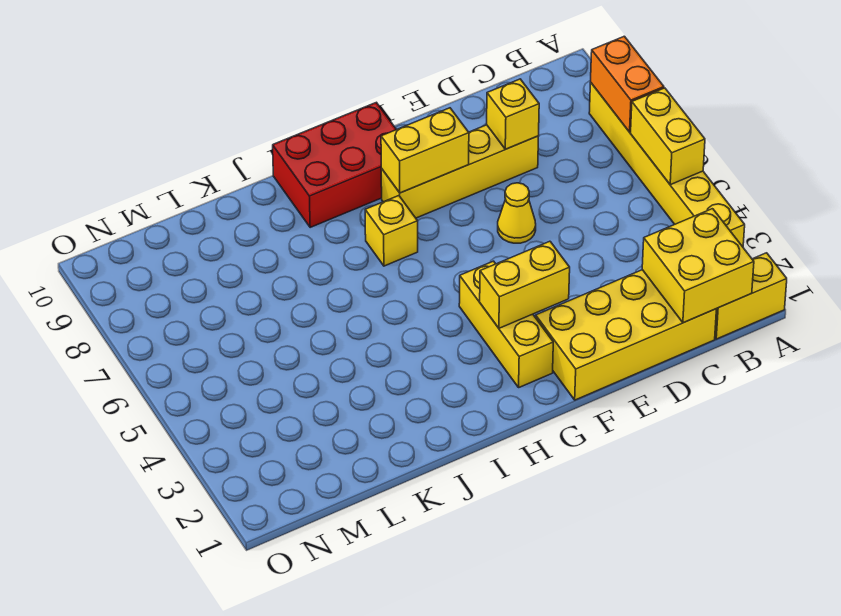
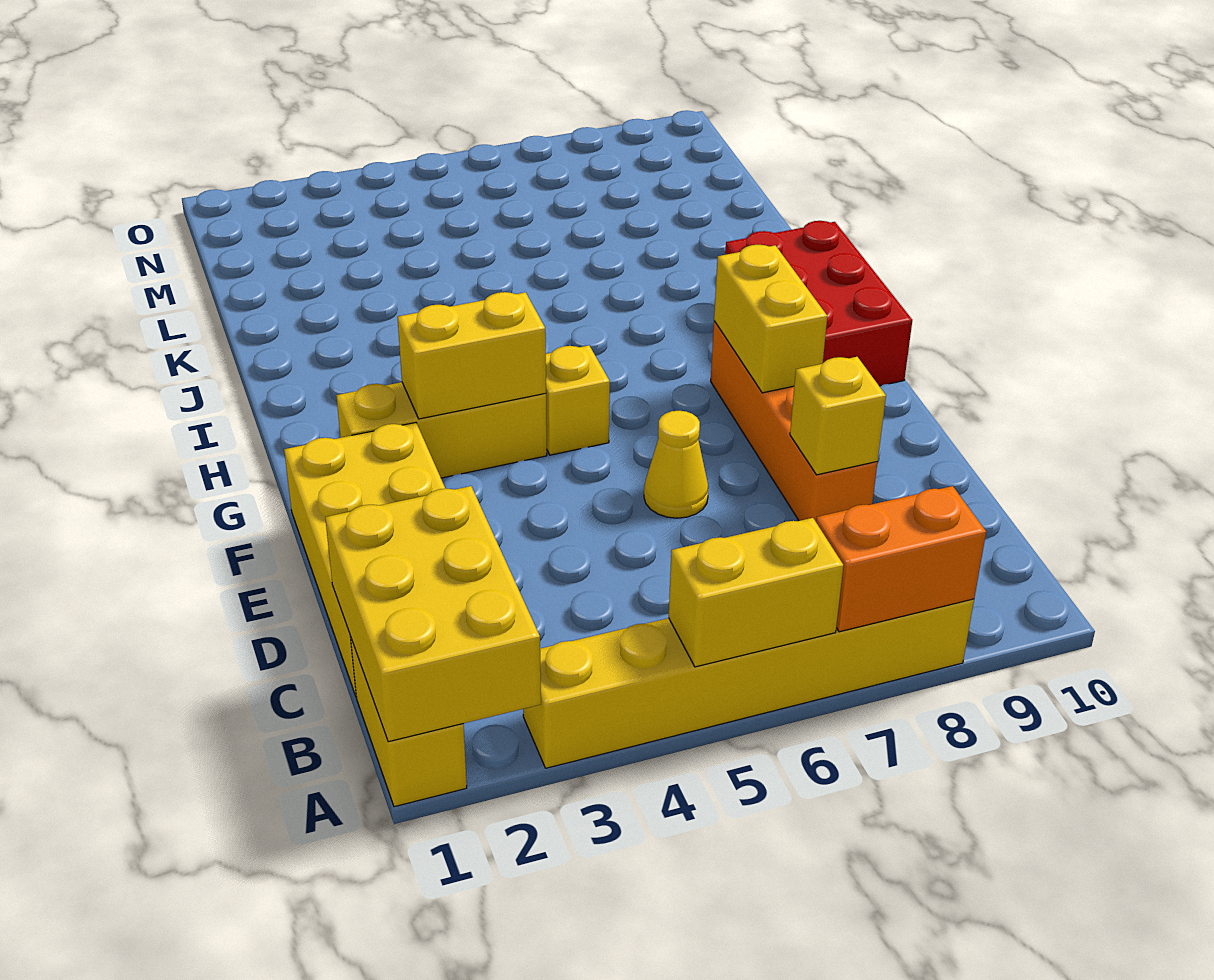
yellow brick B1:C2 level 2 -> yellow brick A1:C2 level 2
yellow brick D8:G8 level 1 -> orange brick D8:G8 level 1
yellow brick F3:G3 level 2 -> yellow brick G3:G4 level 2
yellow brick H7 level 1 -> yellow brick G5 level 1

